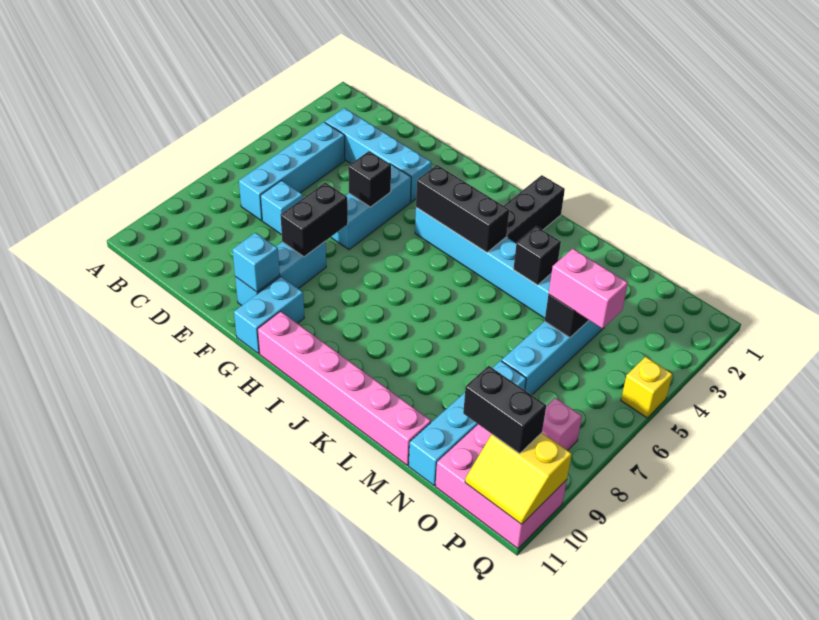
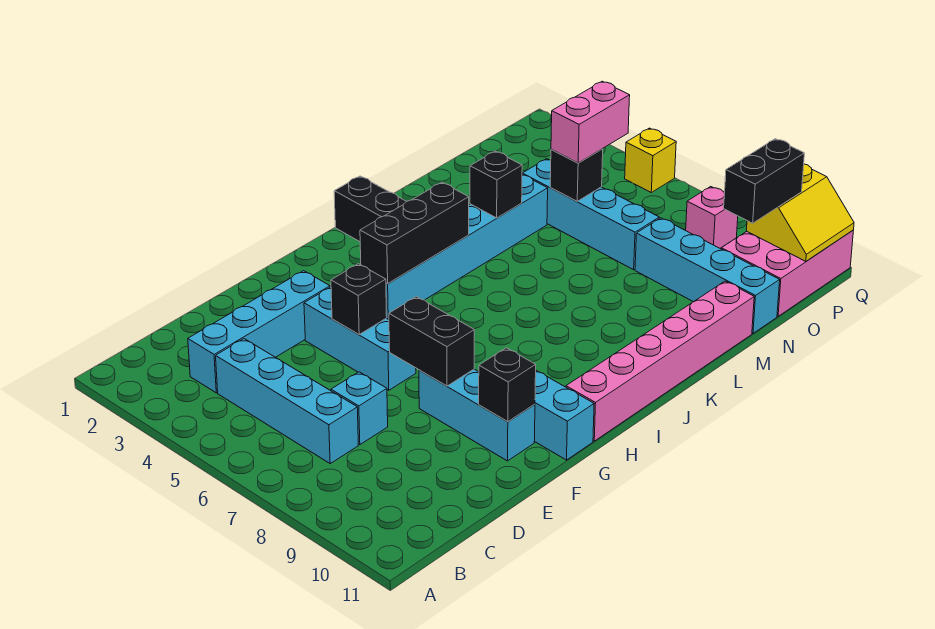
cyan brick F10 level 2 -> black brick F10 level 2

